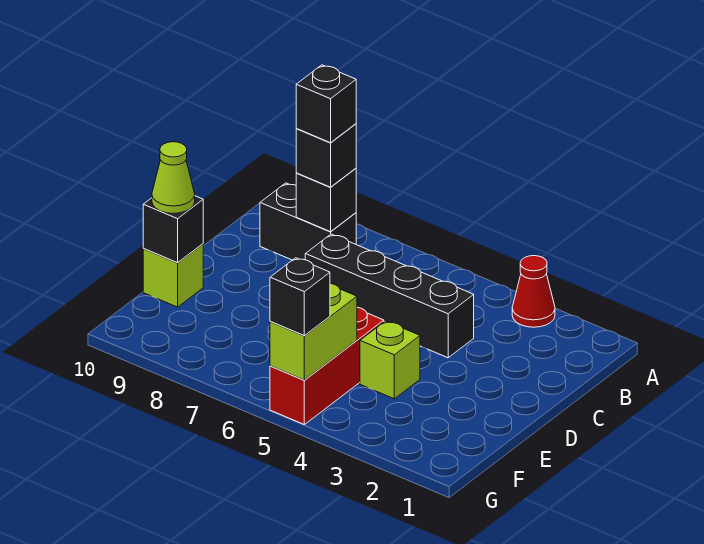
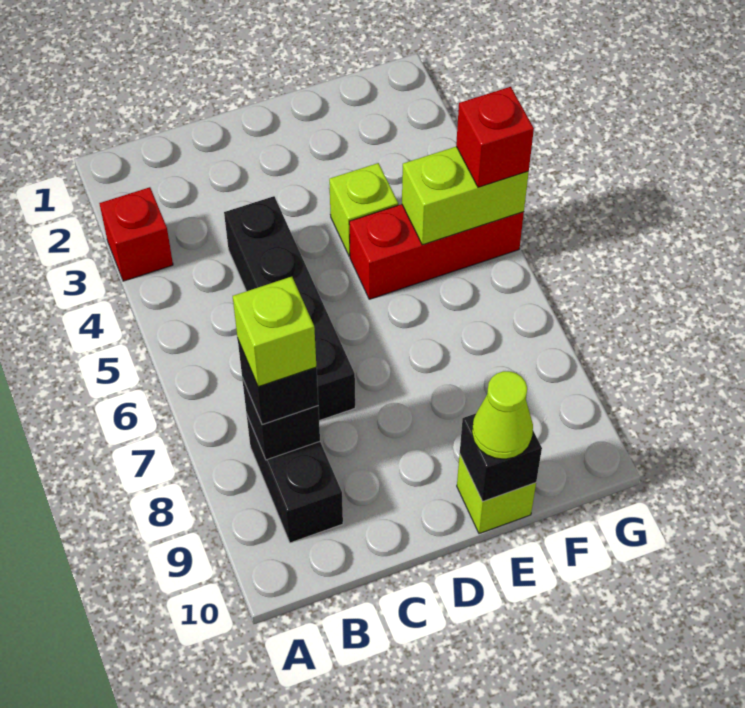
red cone A3 level 1 -> red brick A3 level 1
black brick B8 level 4 -> lime brick B8 level 4
black brick G5 level 3 -> red brick G5 level 3

